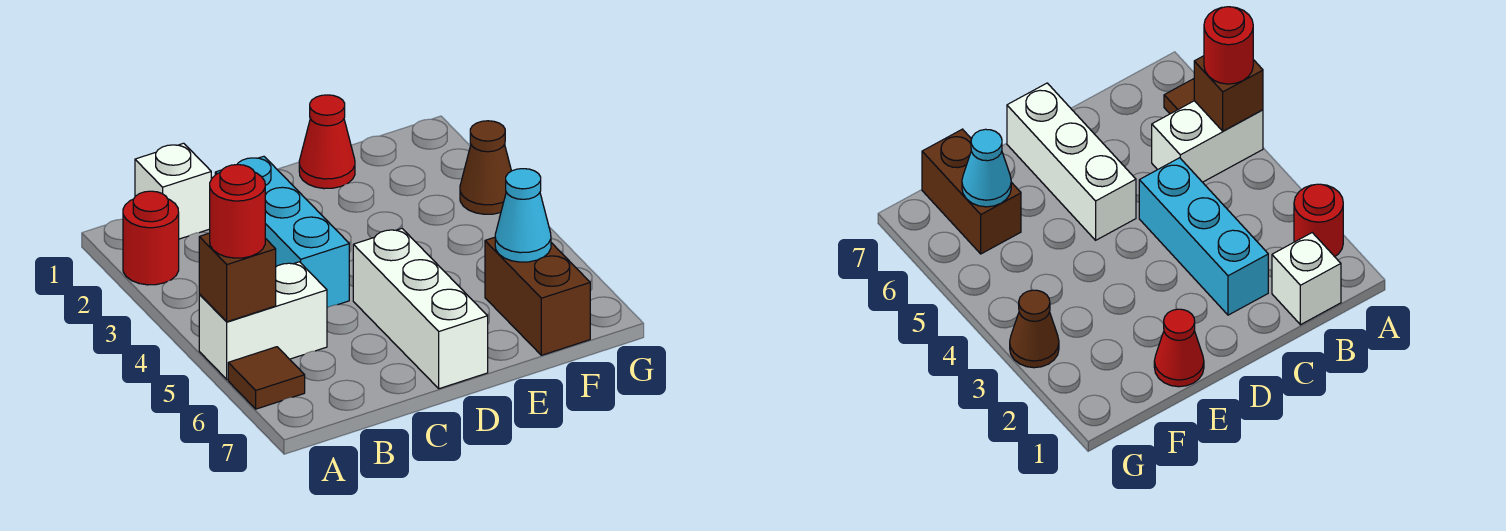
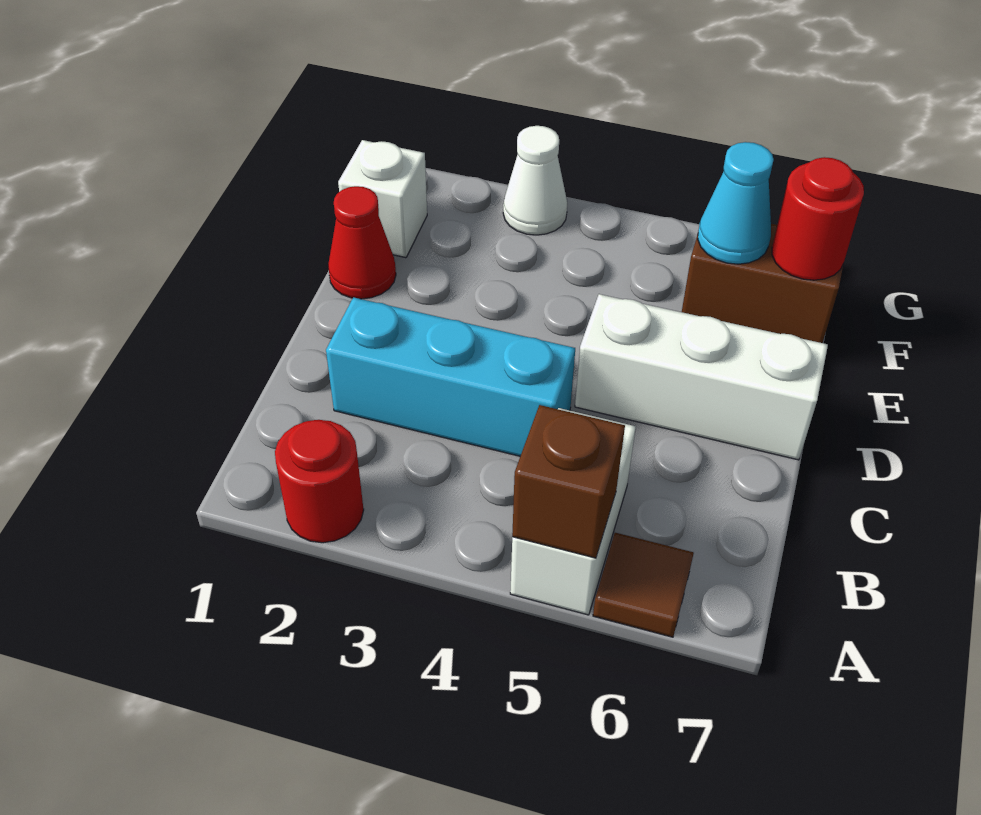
red round brick A5 level 3 -> red round brick F7 level 2
white brick B1 level 1 -> white brick F1 level 1
brown cone G3 level 1 -> white cone G3 level 1

